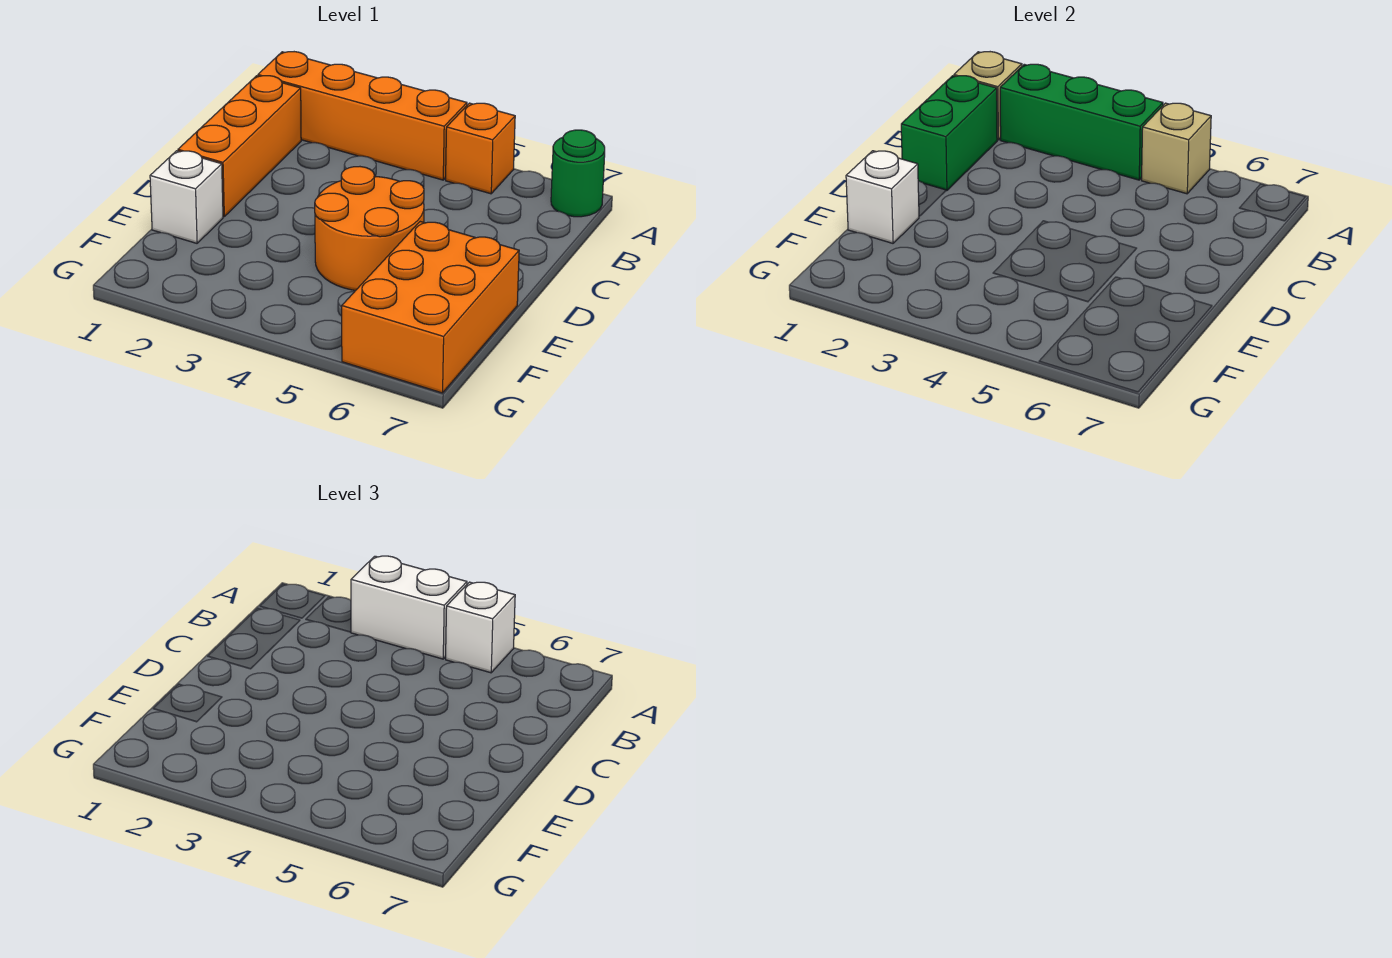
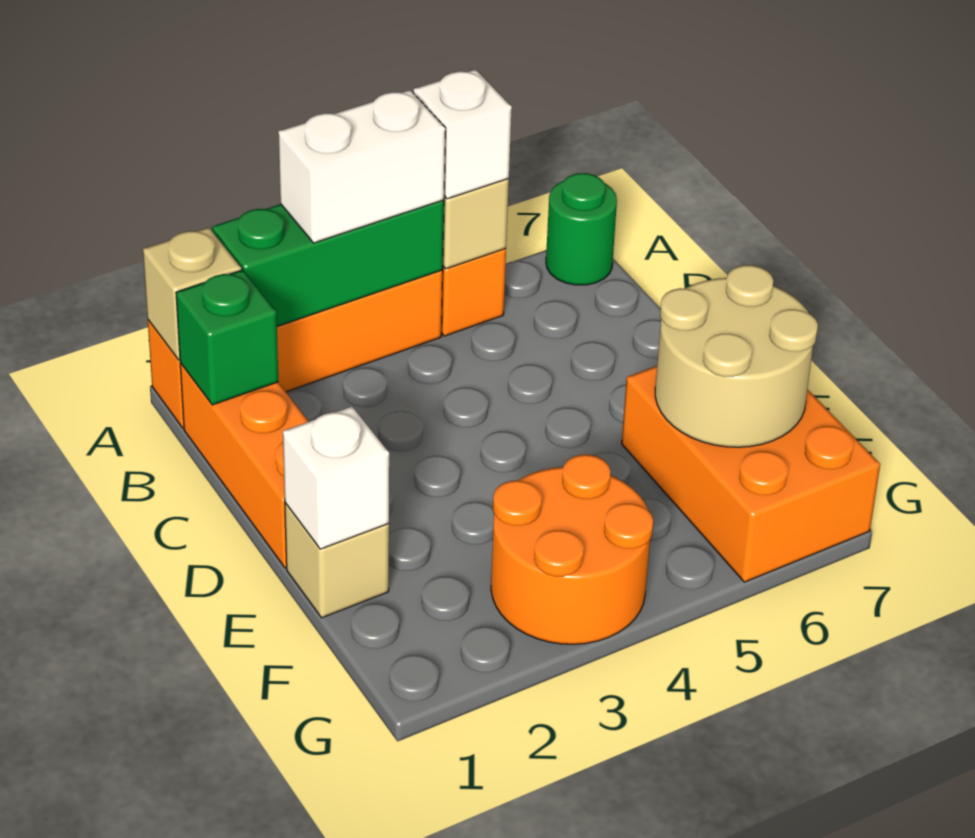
green brick B1:C1 level 2 -> green brick B1 level 2
orange round brick D4:E5 level 1 -> orange round brick F3:G4 level 1
white brick E1 level 1 -> tan brick E1 level 1
none -> tan round brick E6:F7 level 2

